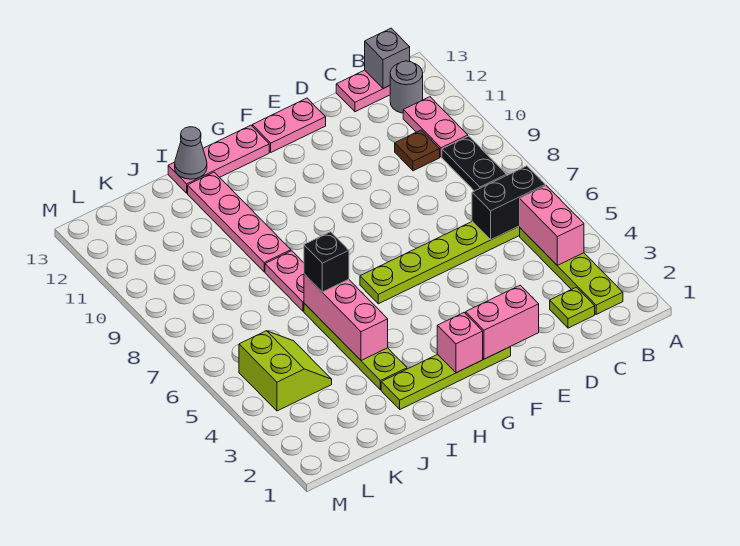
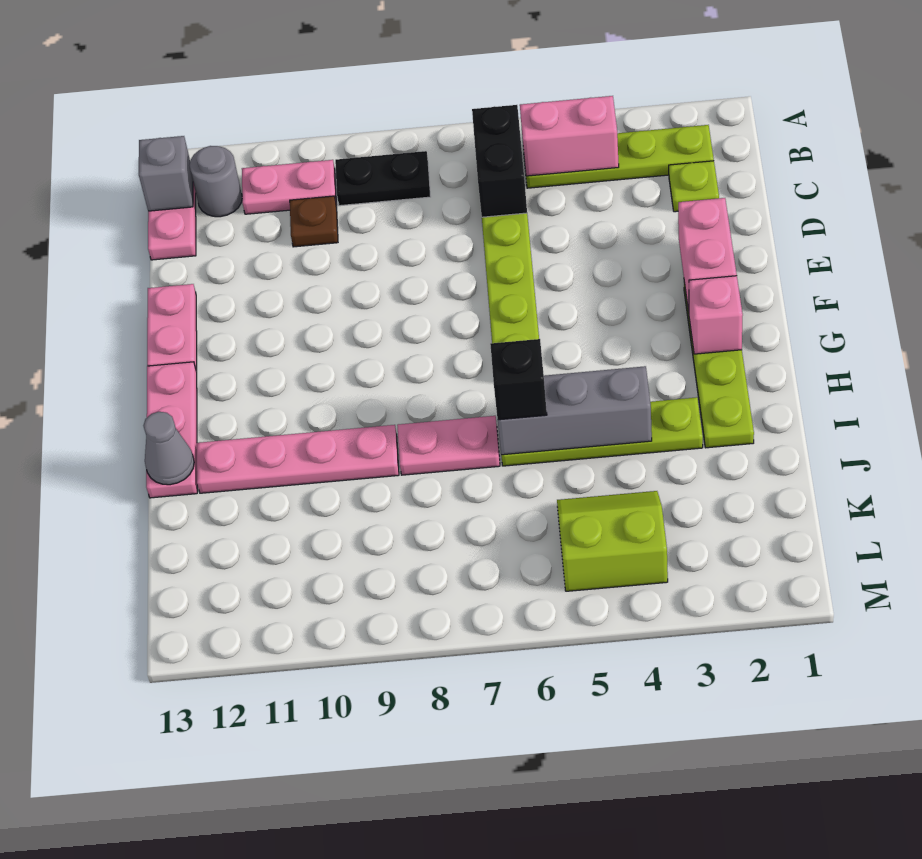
pink brick I4:I6 level 2 -> grey brick I4:I6 level 2

